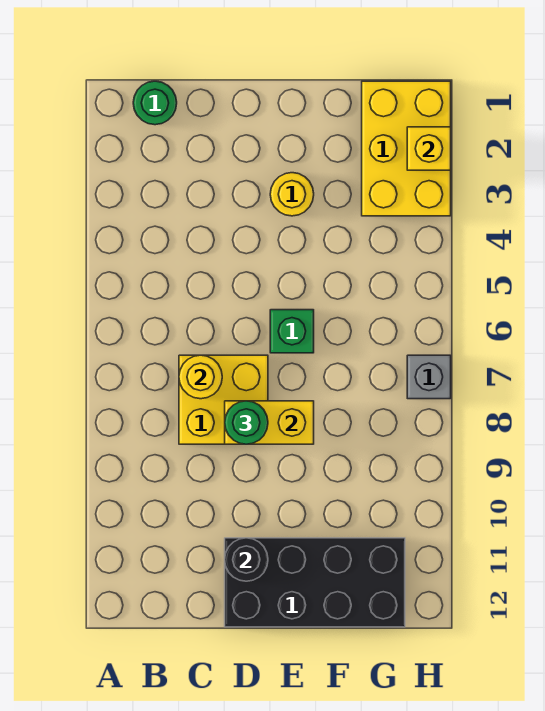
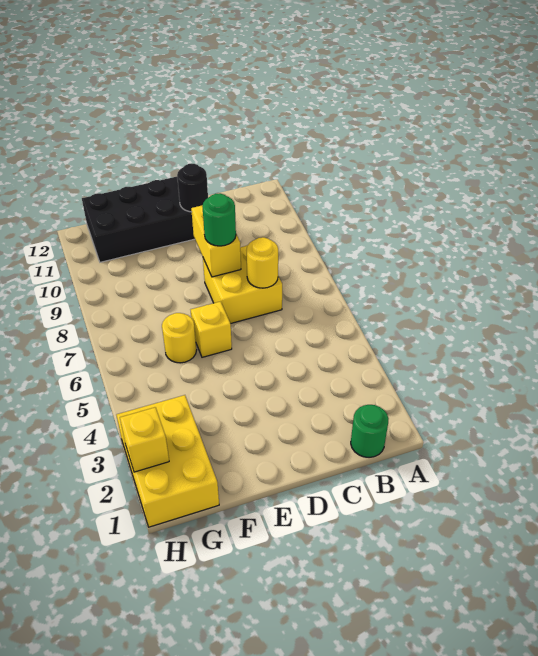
yellow brick D8:E8 level 2 -> yellow brick D8:D9 level 2
yellow round brick E3 level 1 -> yellow round brick F6 level 1
green brick E6 level 1 -> yellow brick E6 level 1
grey brick H7 level 1 -> none

